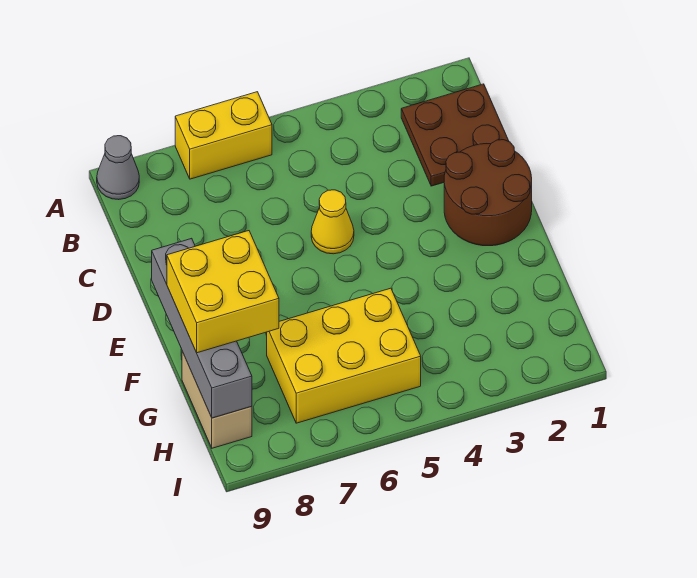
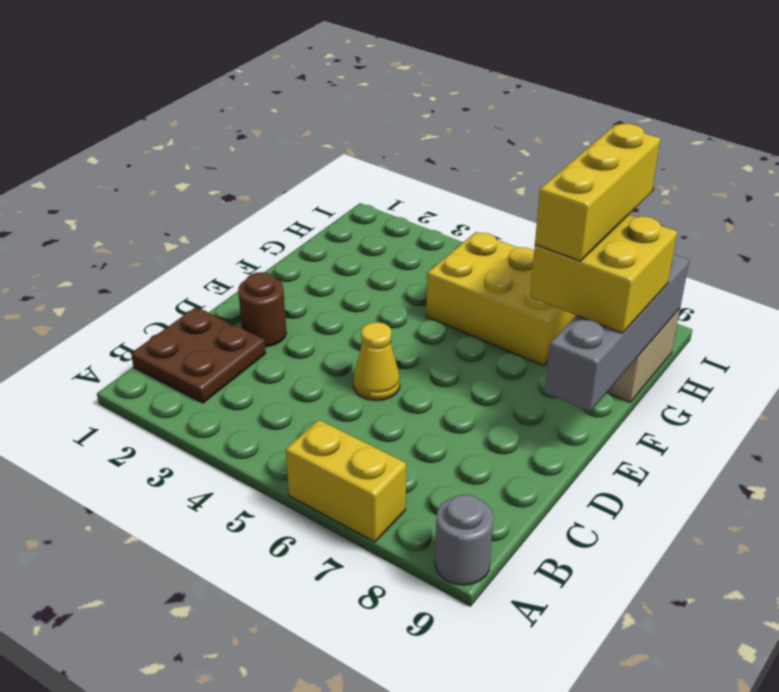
grey cone A9 level 1 -> grey round brick A9 level 1
brown round brick D1:E2 level 1 -> brown round brick D2 level 1
none -> yellow brick F8:H8 level 4

